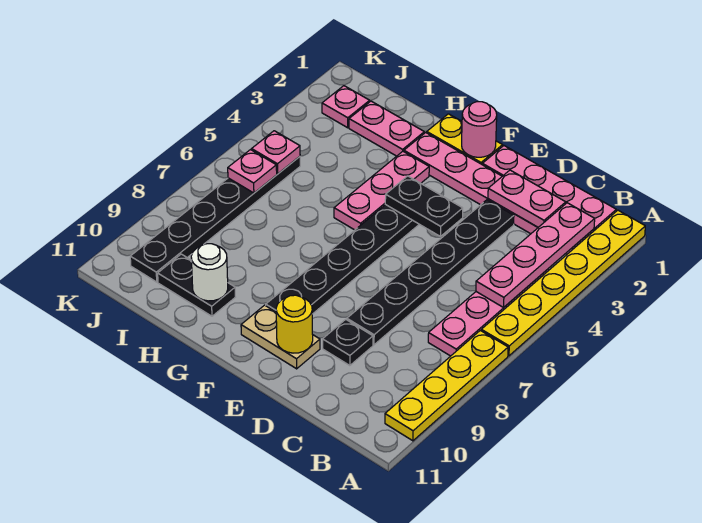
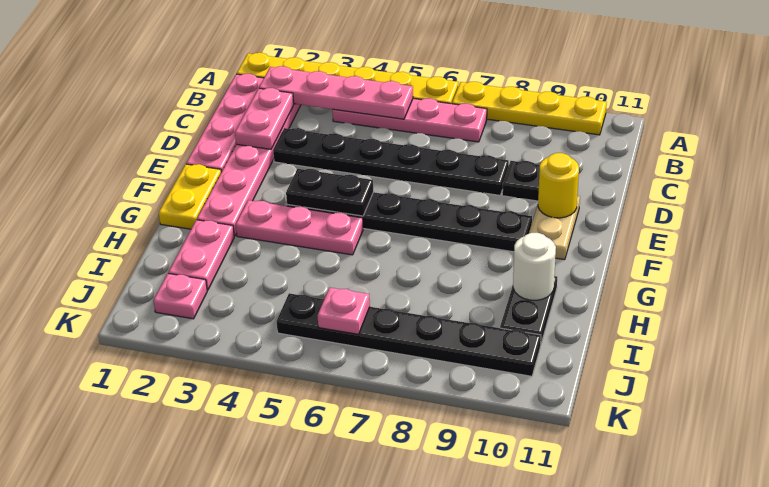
black plate E4:F4 level 2 -> black plate F4:F5 level 2
pink round brick F1 level 2 -> none
pink plate J5 level 2 -> none

